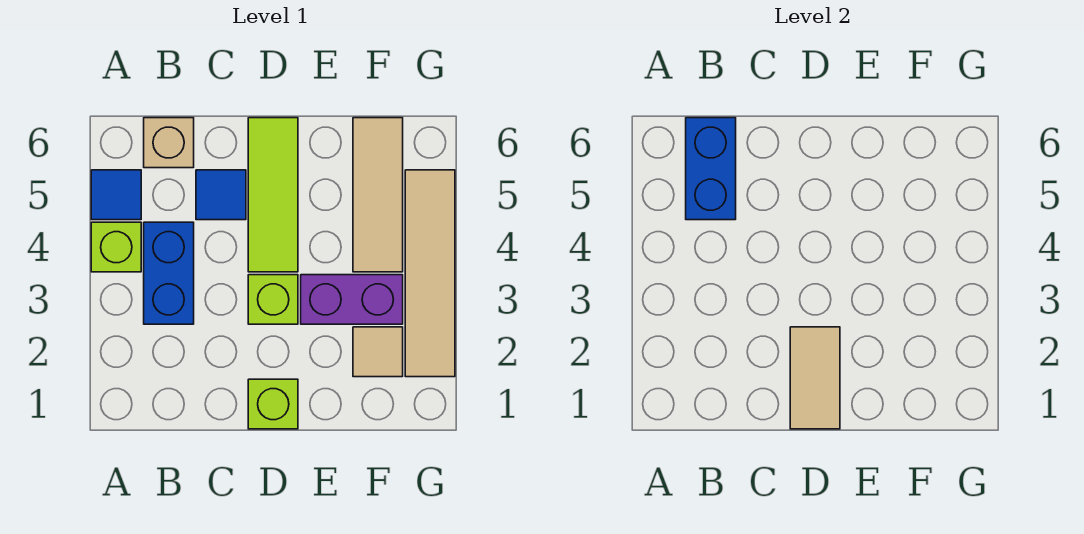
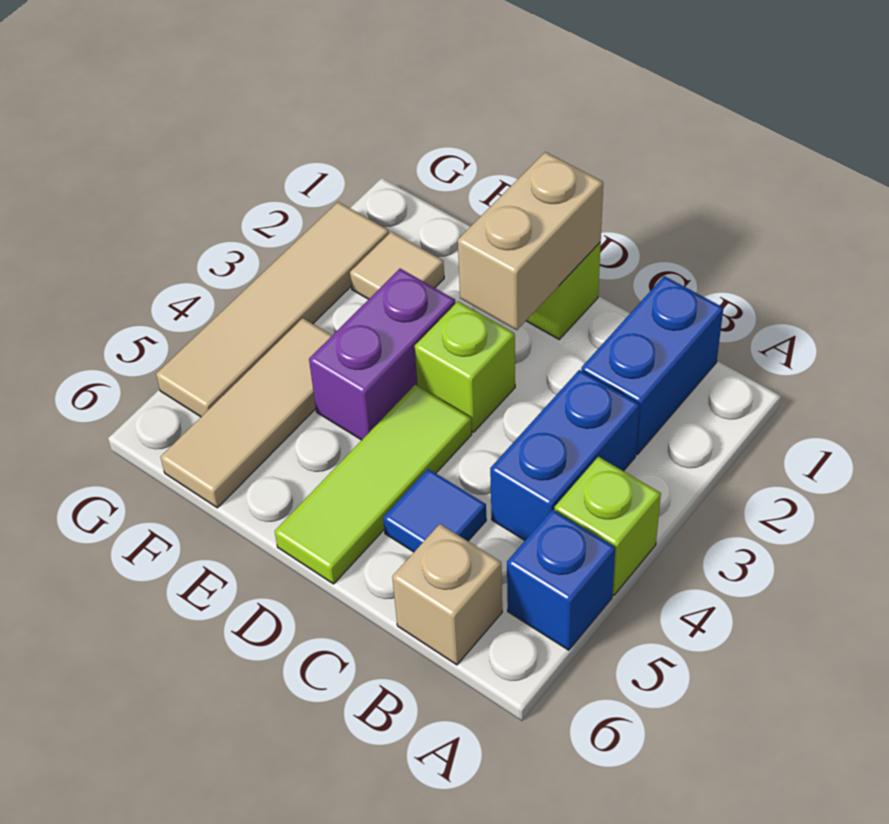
blue tile A5 level 1 -> blue brick A5 level 1
blue brick B5:B6 level 2 -> blue brick B1:B2 level 1
tan tile D1:D2 level 2 -> tan brick D1:D2 level 2
purple brick E3:F3 level 1 -> purple brick E3:E4 level 1

